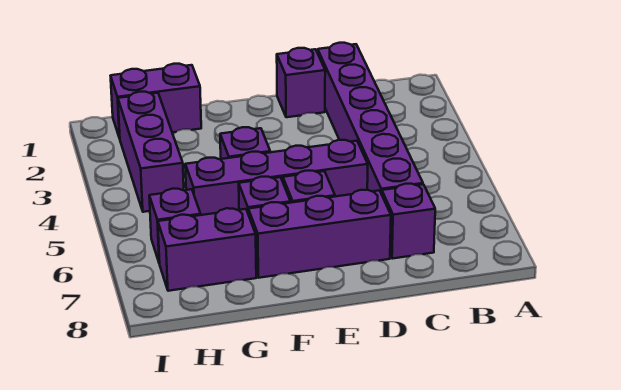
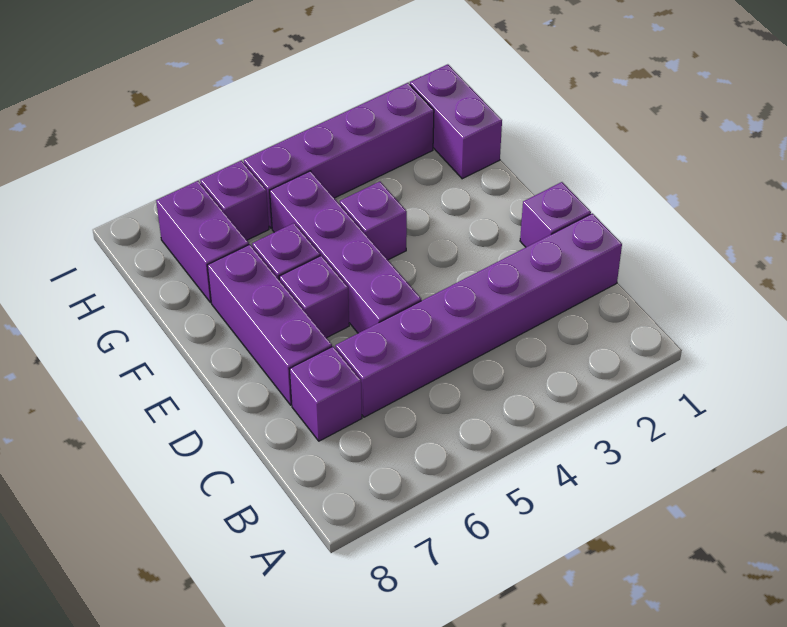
purple brick H2:H4 level 1 -> purple brick H2:H5 level 1

